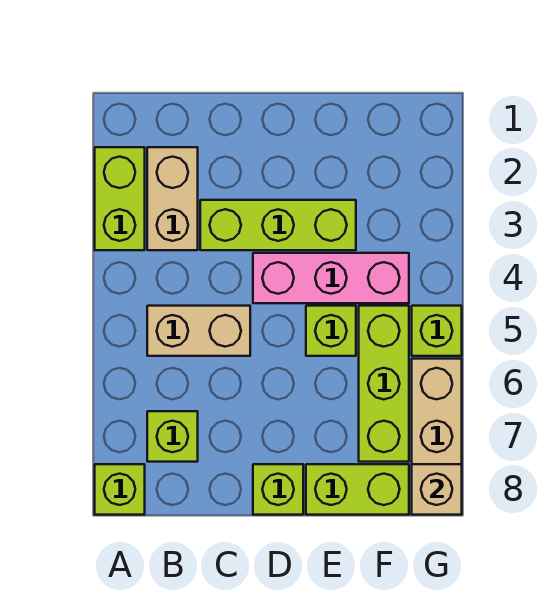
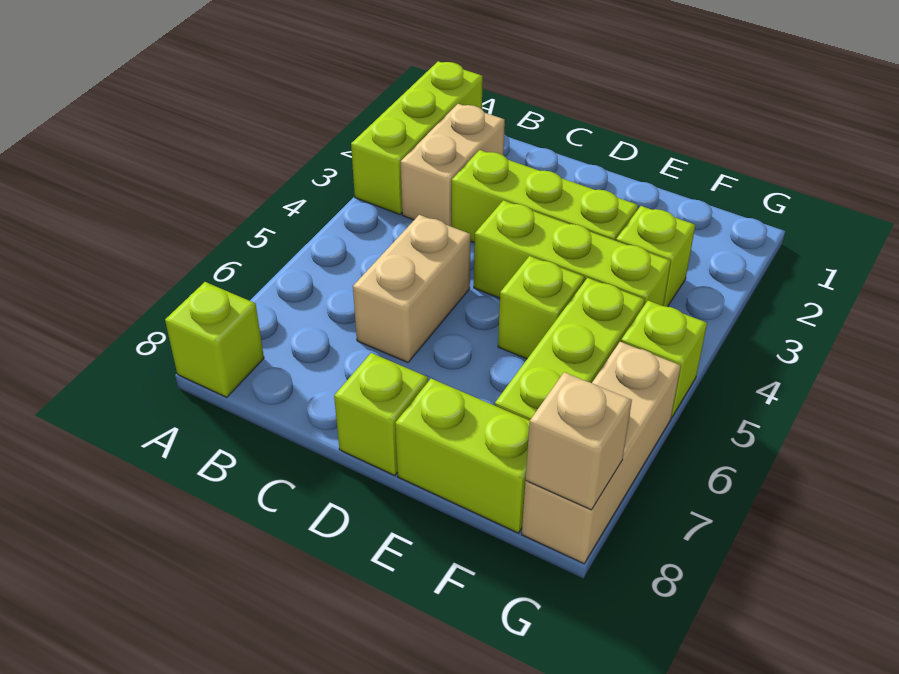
lime brick A2:A3 level 1 -> lime brick A1:A3 level 1
tan brick B5:C5 level 1 -> tan brick C5:C6 level 1
lime brick B7 level 1 -> lime brick F3 level 1
pink brick D4:F4 level 1 -> lime brick D4:F4 level 1

